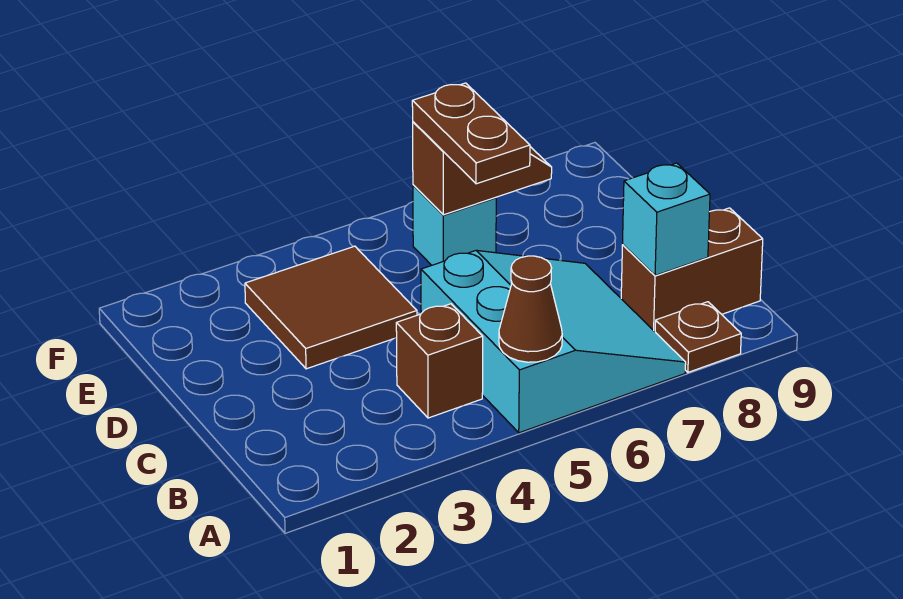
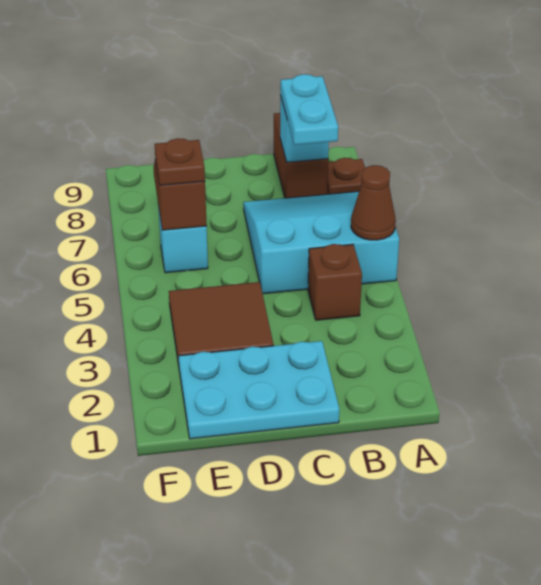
none -> cyan plate B7:B8 level 3
none -> cyan plate C1:E2 level 1
brown plate D6:E6 level 3 -> brown plate E6 level 3

